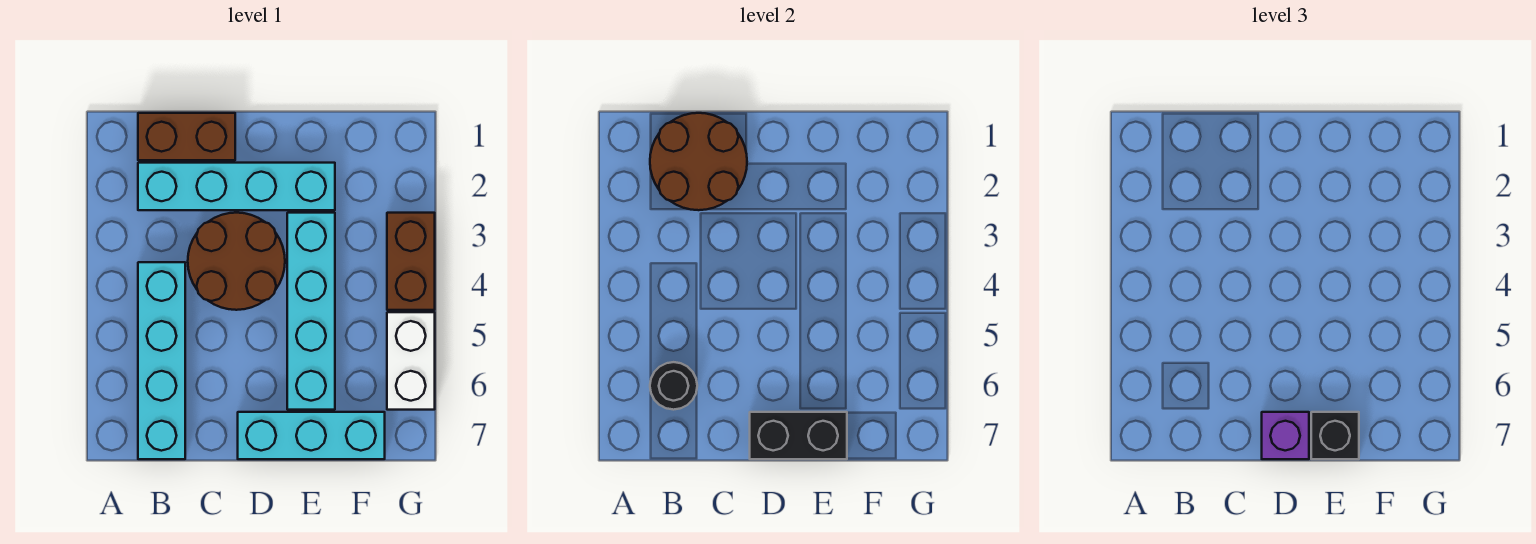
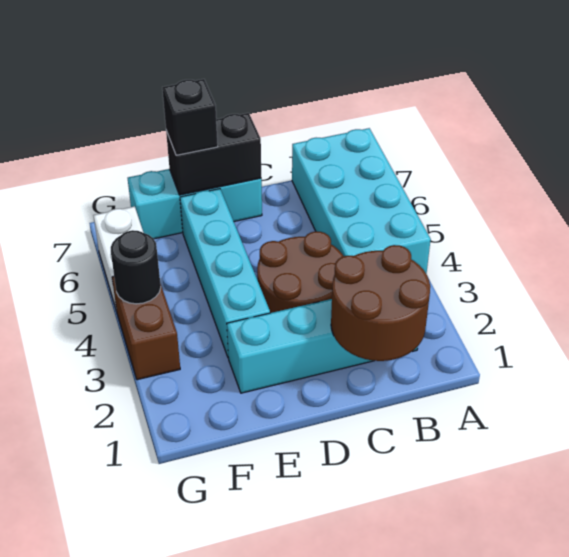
brown brick B1:C1 level 1 -> none
cyan brick B4:B7 level 1 -> cyan brick A4:B7 level 1
black round brick B6 level 2 -> black round brick G4 level 2
purple brick D7 level 3 -> none

